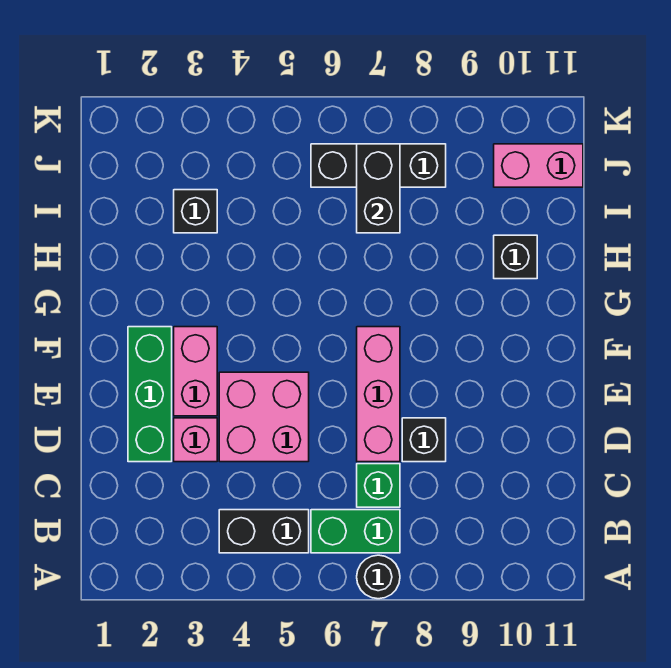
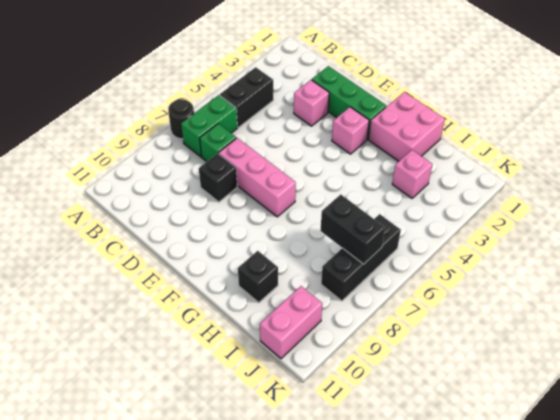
pink brick D4:E5 level 1 -> pink brick G1:H2 level 1
pink brick E3:F3 level 1 -> pink brick F3 level 1
black brick I3 level 1 -> pink brick I3 level 1

